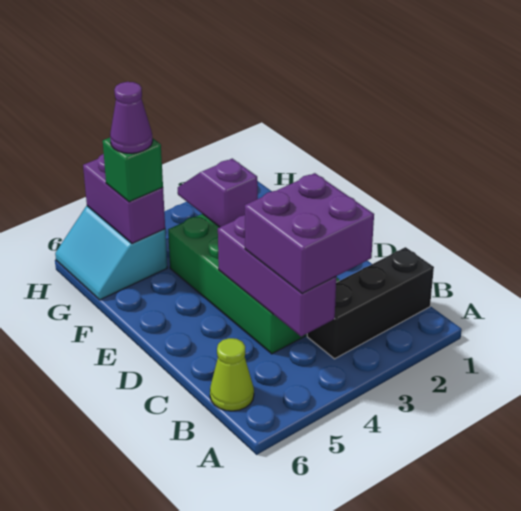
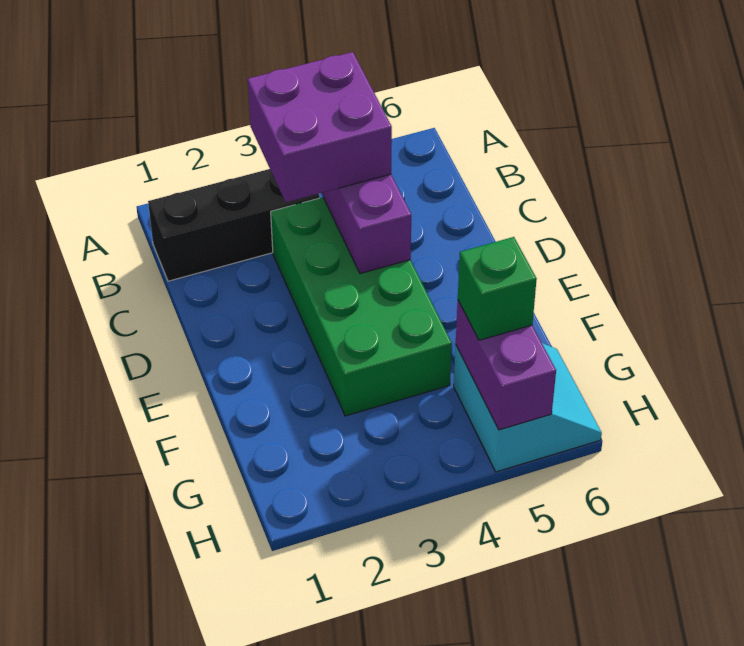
lime cone B6 level 1 -> none
purple slope F3:G3 level 2 top F -> none
purple cone G5 level 4 -> none

